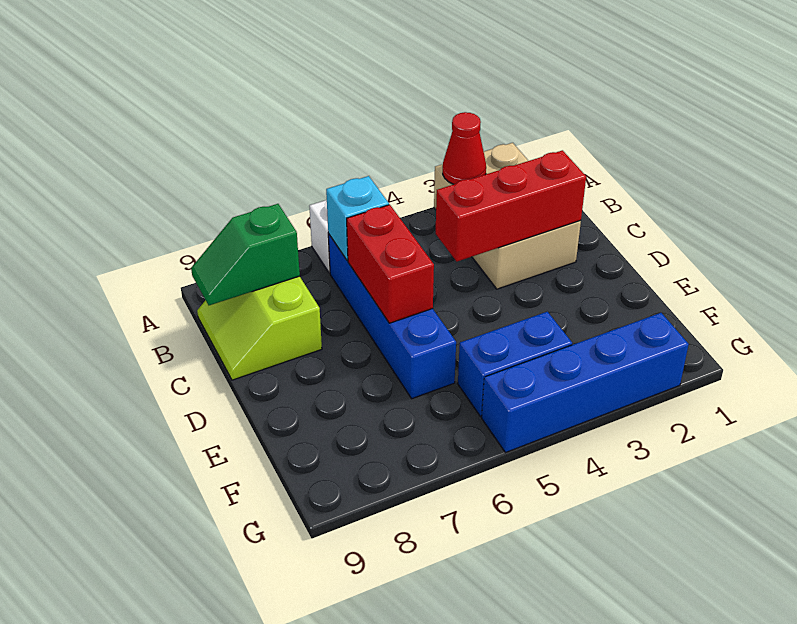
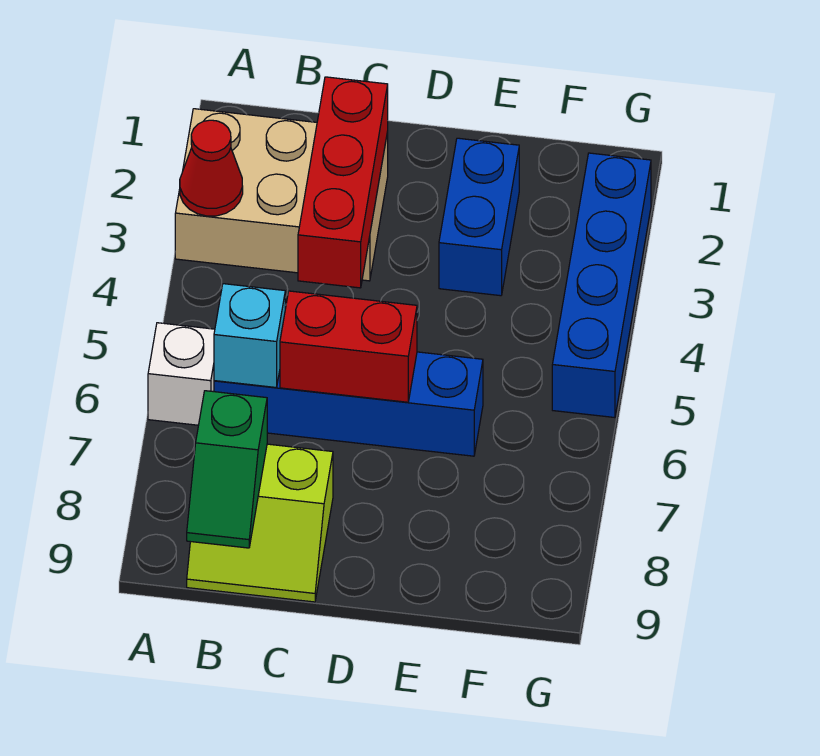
blue brick F4:F5 level 1 -> blue brick E2:E3 level 1

